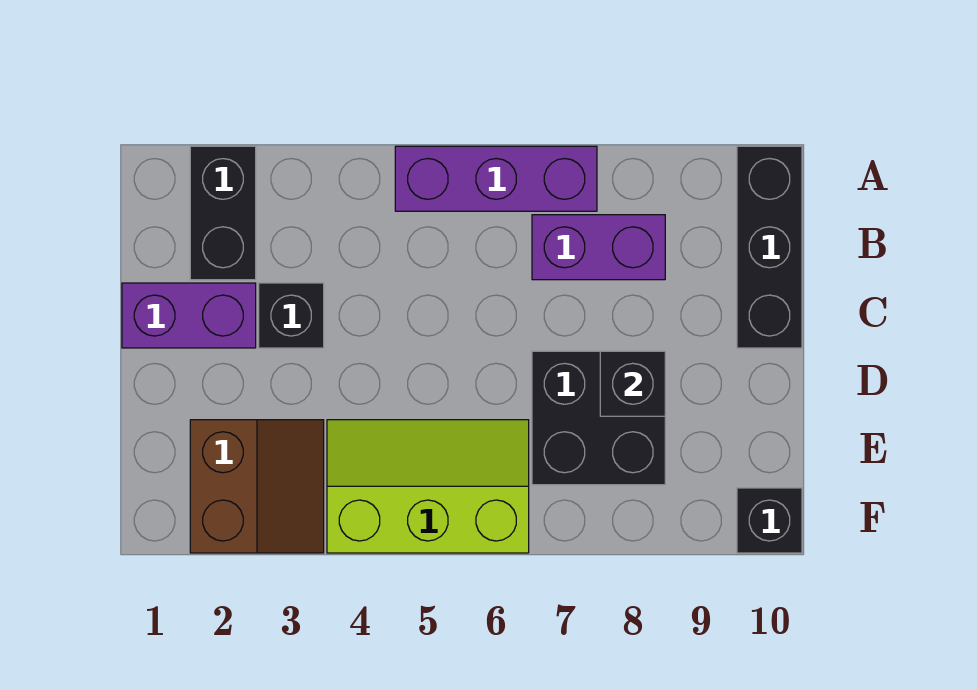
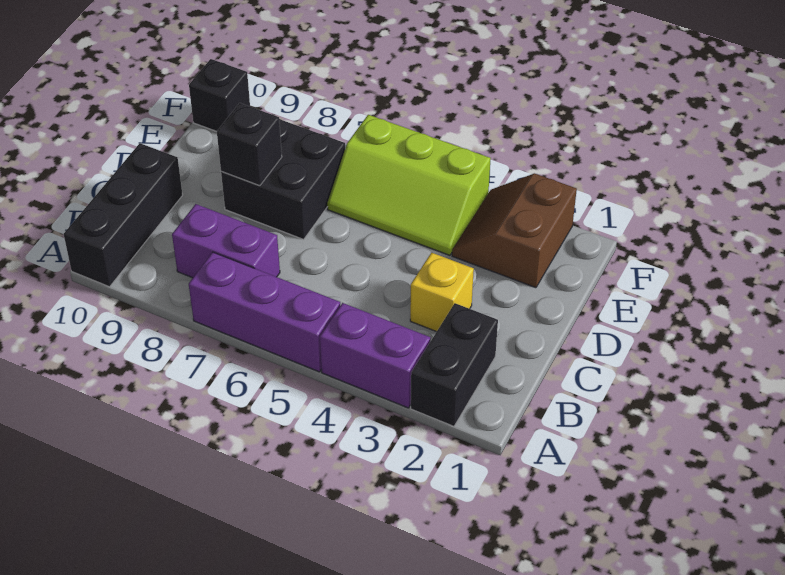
purple brick C1:C2 level 1 -> purple brick A3:A4 level 1
black brick C3 level 1 -> yellow brick C3 level 1

